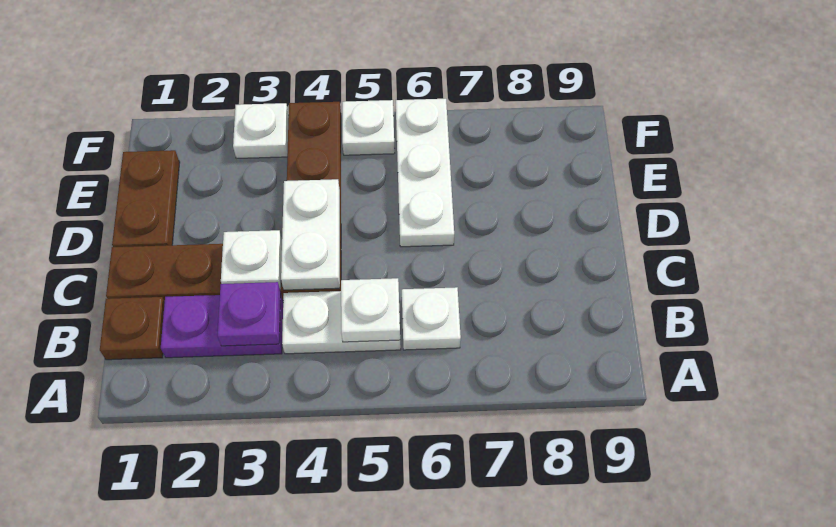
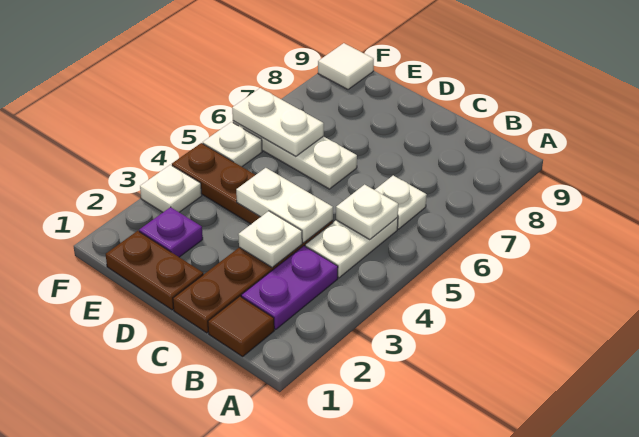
brown plate B1 level 1 -> brown tile B1 level 1
purple plate B3 level 2 -> purple plate E2 level 1
none -> white plate E6:F6 level 2
none -> white tile F9 level 1

